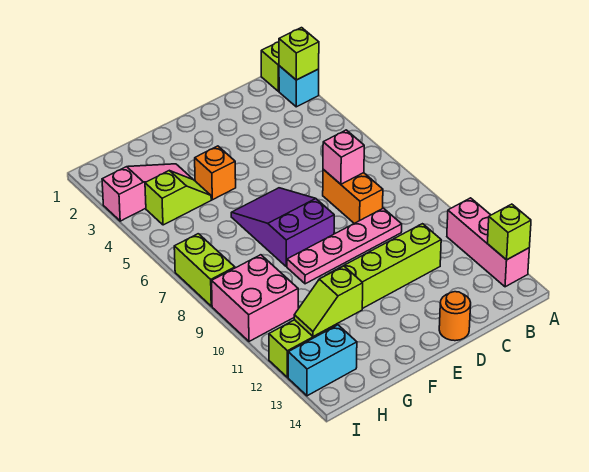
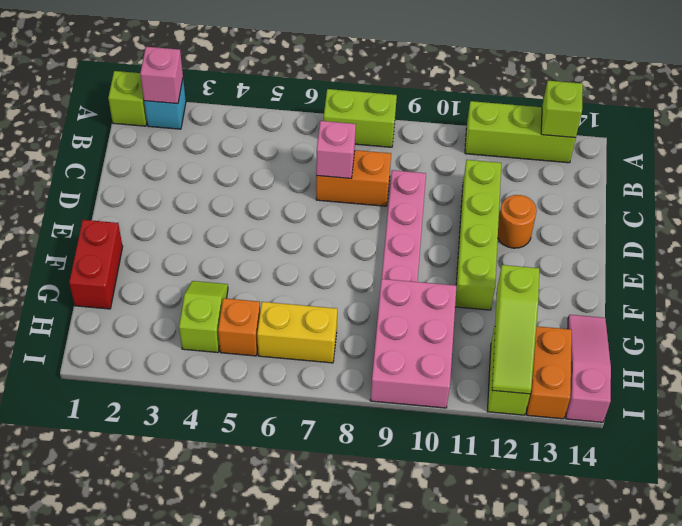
lime brick A2 level 2 -> pink brick A2 level 2
pink brick A11:A13 level 1 -> lime brick A11:A13 level 1
orange round brick D14 level 1 -> orange round brick D12 level 1
purple slope E6:F8 level 1 top 8 -> none
none -> red brick F1:G1 level 1
orange brick F4 level 1 -> orange brick H5 level 1
pink slope G3:I3 level 1 top I -> pink slope G14:I14 level 1 top I
lime slope G12:H12 level 2 top G -> lime slope G12:I12 level 2 top G
none -> yellow brick H6:H7 level 1
pink brick H9:I10 level 1 -> pink brick G9:I10 level 1
cyan brick H13:I13 level 1 -> orange brick H13:I13 level 1
lime brick I7:I8 level 1 -> lime brick A7:A8 level 1

